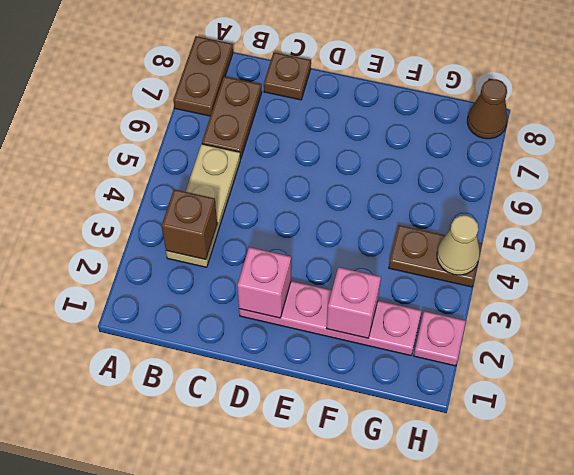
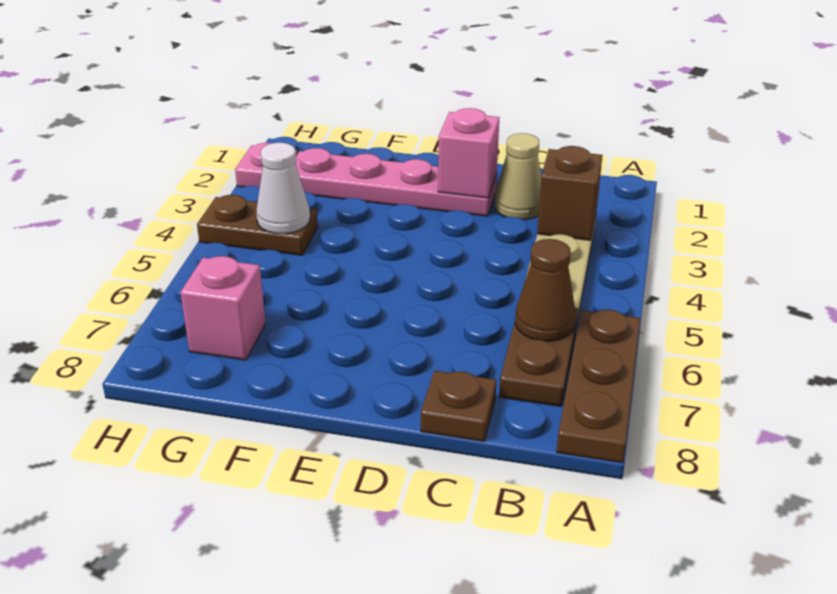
brown plate A7:A8 level 1 -> brown plate A6:A8 level 1
pink brick F2 level 2 -> pink brick G7 level 1
none -> white cone G4 level 2
tan cone H4 level 2 -> tan cone C2 level 1
brown cone H8 level 1 -> brown cone B6 level 2

